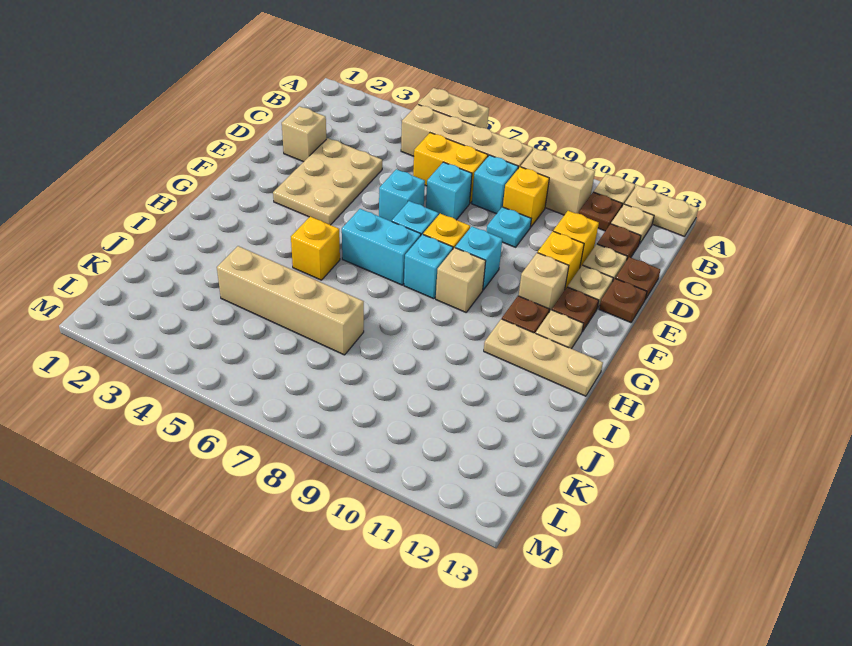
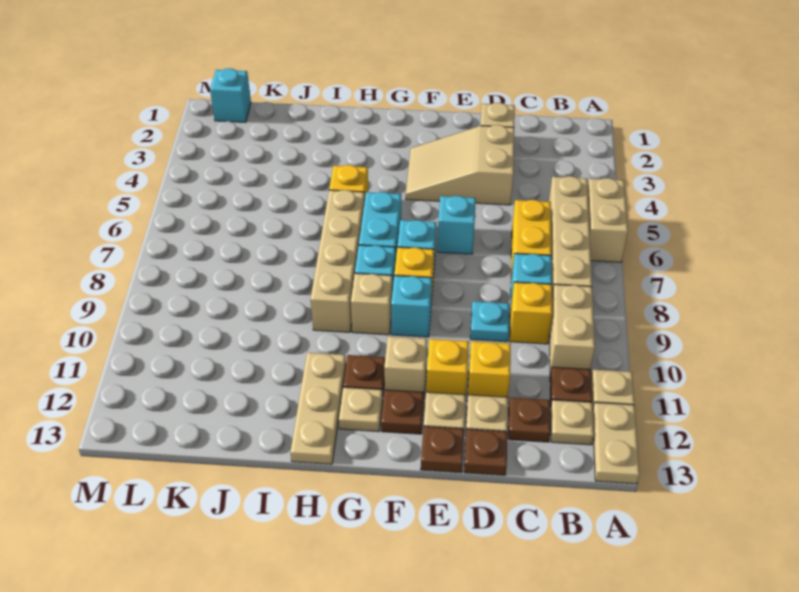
tan plate D3:F4 level 1 -> tan slope D3:F4 level 1 top D
cyan brick D7 level 1 -> cyan brick L1 level 1
tan brick J4:J7 level 1 -> tan brick H6:H9 level 1

